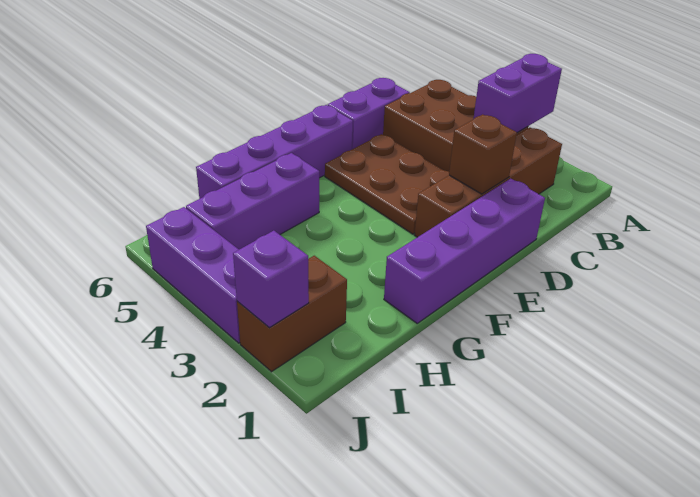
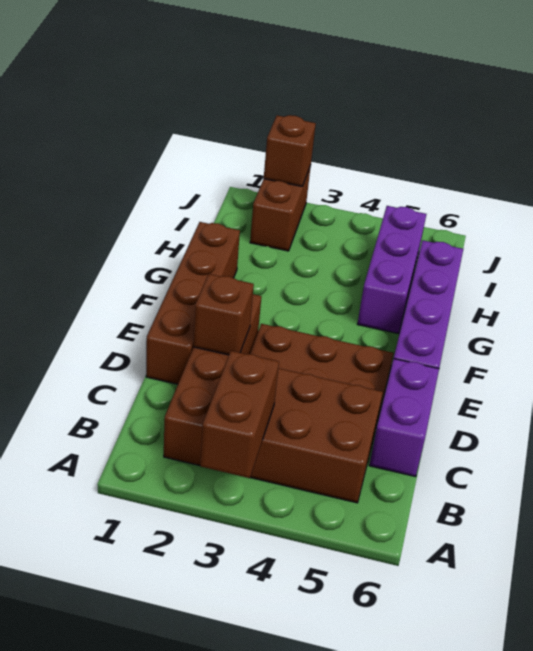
purple brick A3:B3 level 2 -> brown brick A3:B3 level 2
purple brick D1:G1 level 1 -> brown brick D1:G1 level 1
purple brick J2 level 2 -> brown brick J2 level 2
purple brick J3:J5 level 1 -> none

